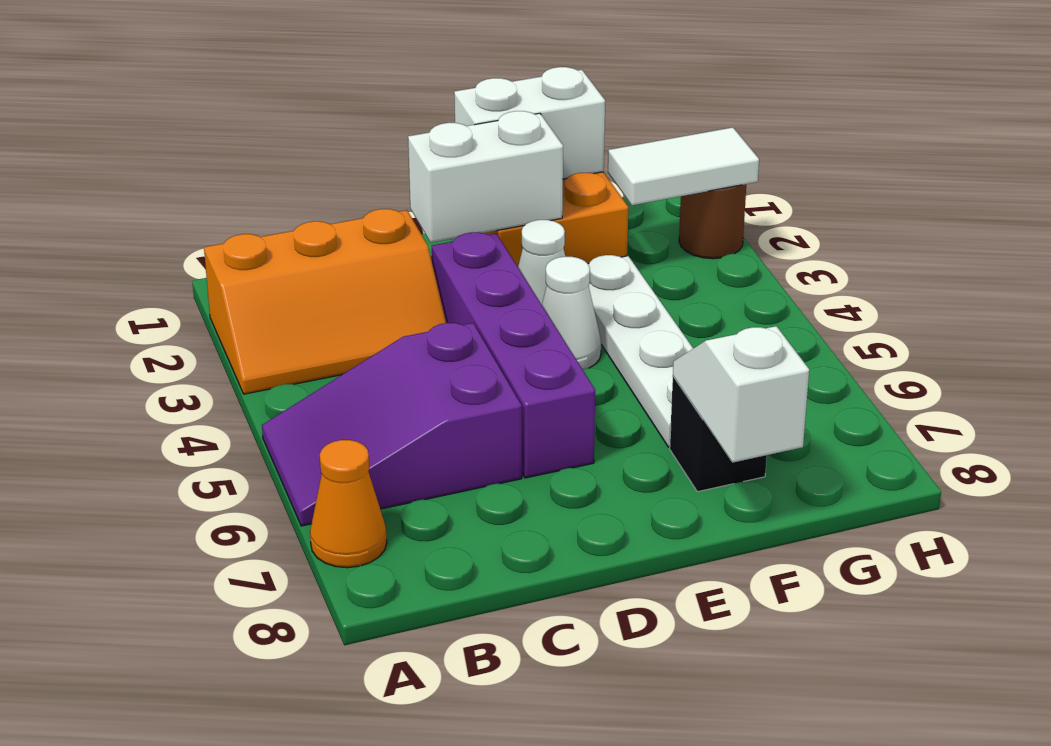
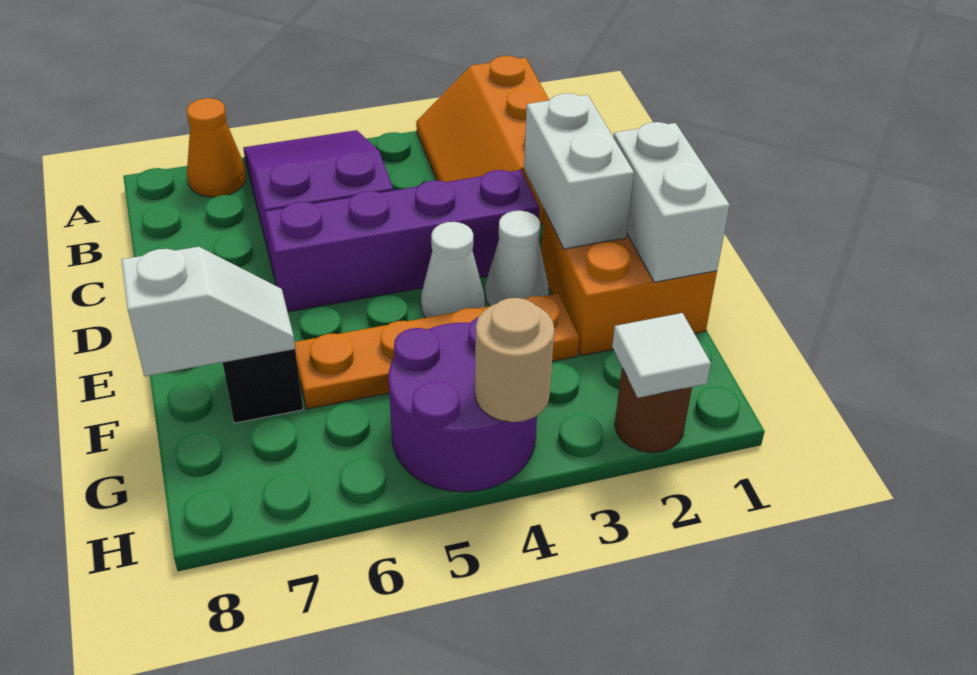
white plate F3:F6 level 1 -> orange plate F3:F6 level 1
white tile G2:H2 level 2 -> white tile H2 level 2
none -> purple round brick G4:H5 level 1
none -> tan round brick H4 level 2

